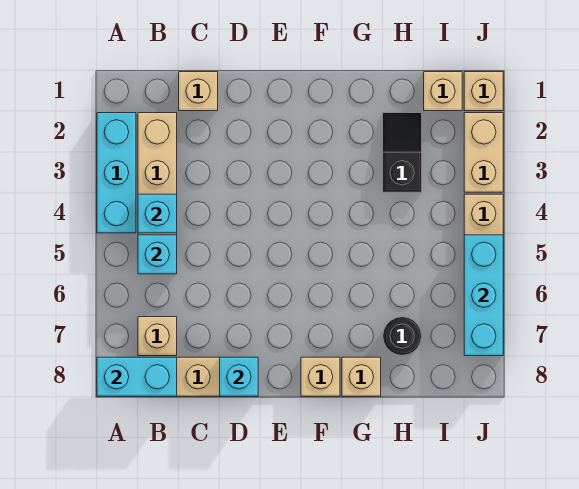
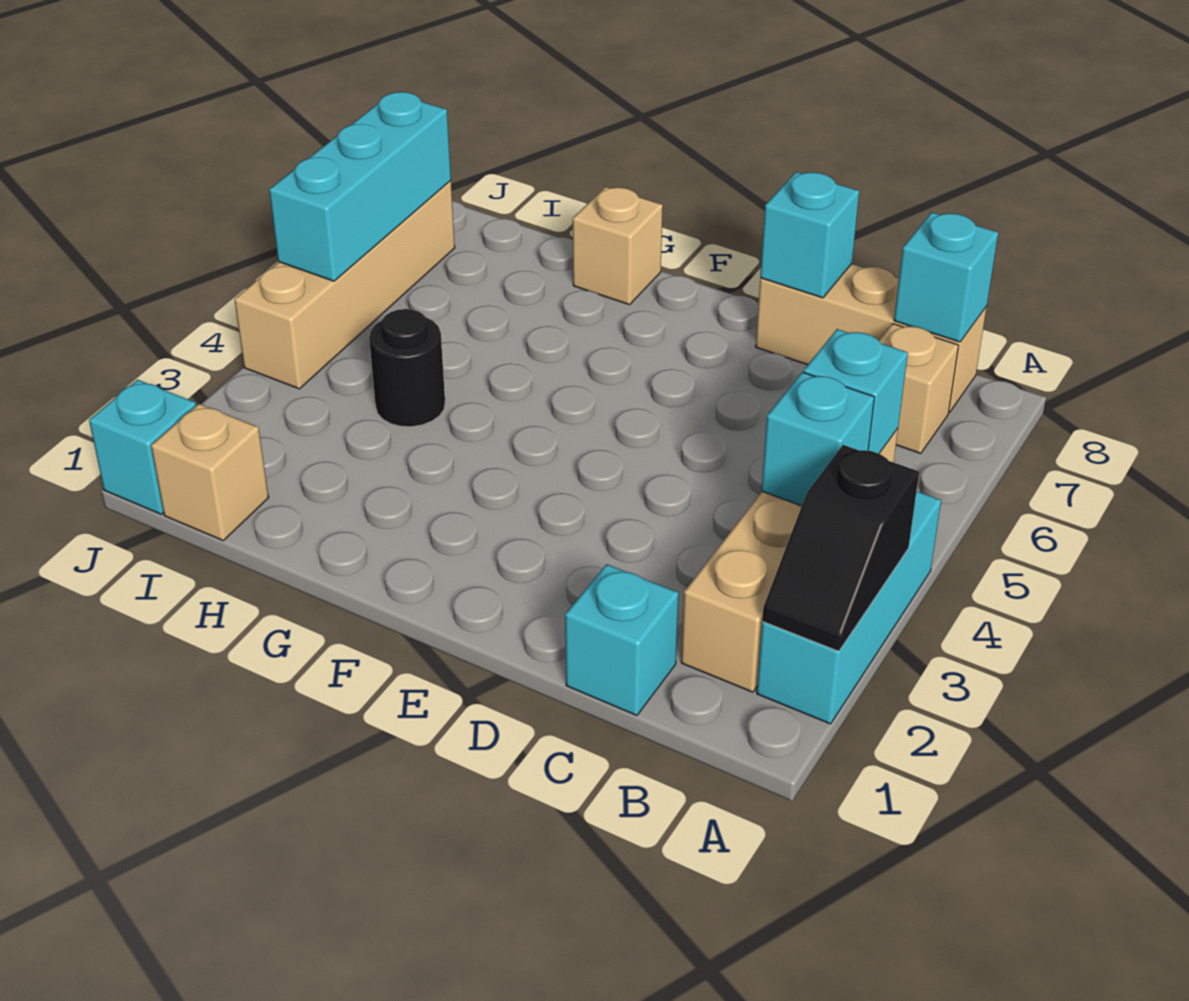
cyan brick A8:B8 level 2 -> cyan brick B8 level 2
tan brick C1 level 1 -> cyan brick C1 level 1
tan brick F8 level 1 -> none
black slope H2:H3 level 1 top 3 -> black slope A2:A3 level 2 top 3
black round brick H7 level 1 -> black round brick H4 level 1
tan brick J1 level 1 -> cyan brick J1 level 1
tan brick J2:J3 level 1 -> none

